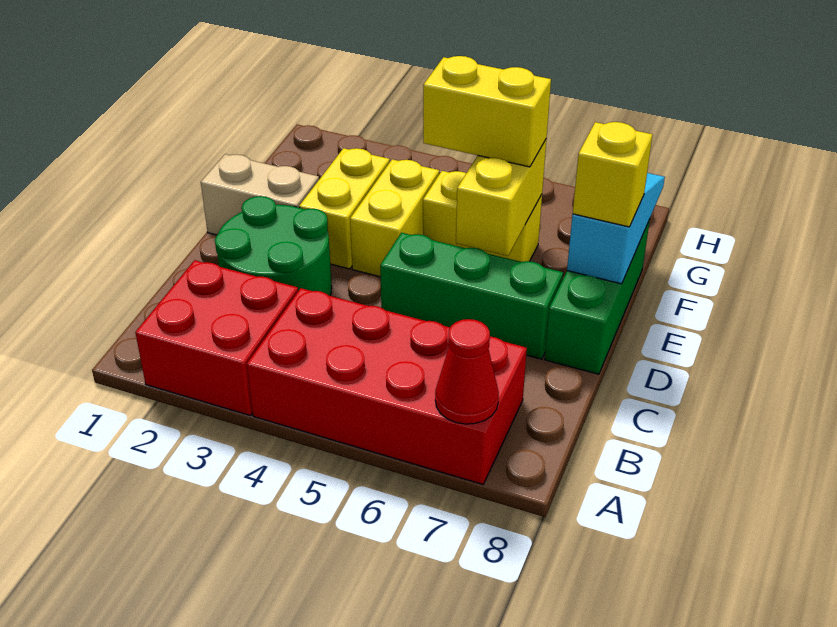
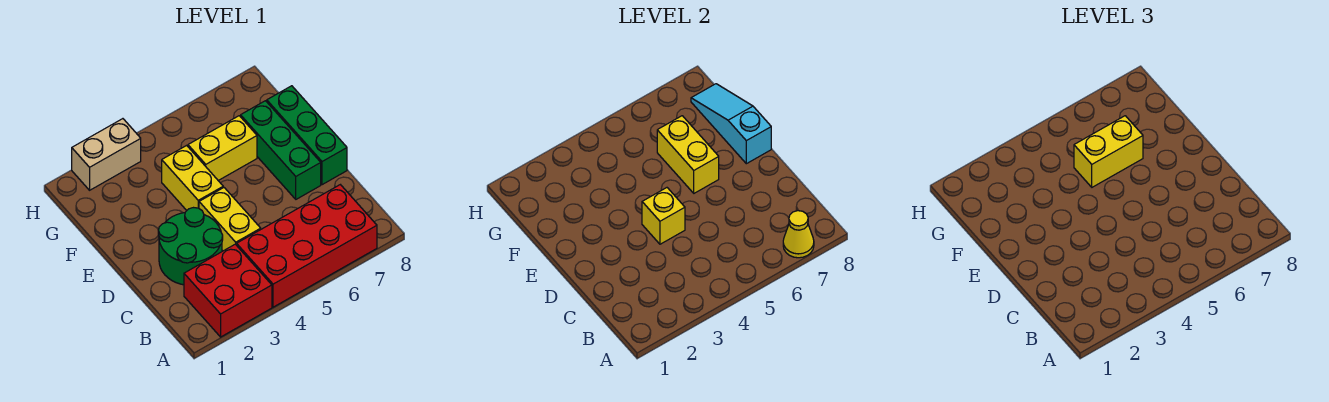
red cone A7 level 2 -> yellow cone A7 level 2
green brick D5:D7 level 1 -> green brick D7:F7 level 1
tan brick E1:E2 level 1 -> tan brick H2:H3 level 1
yellow brick E3:F3 level 1 -> yellow brick C4:D4 level 1
yellow brick E8 level 3 -> yellow brick D4 level 2

